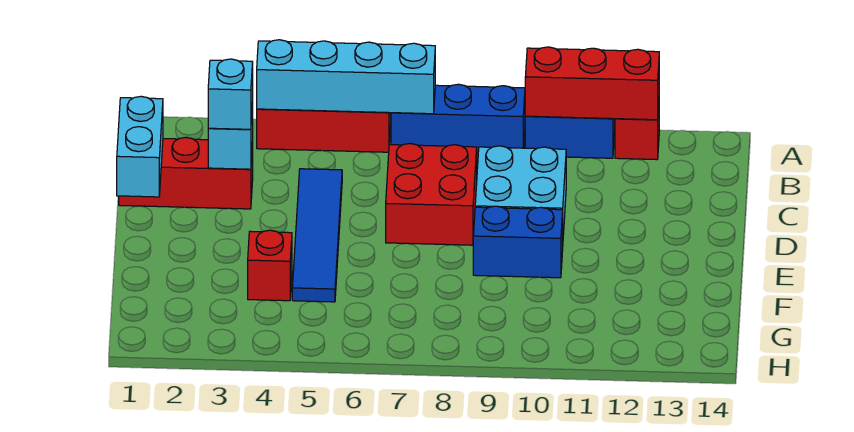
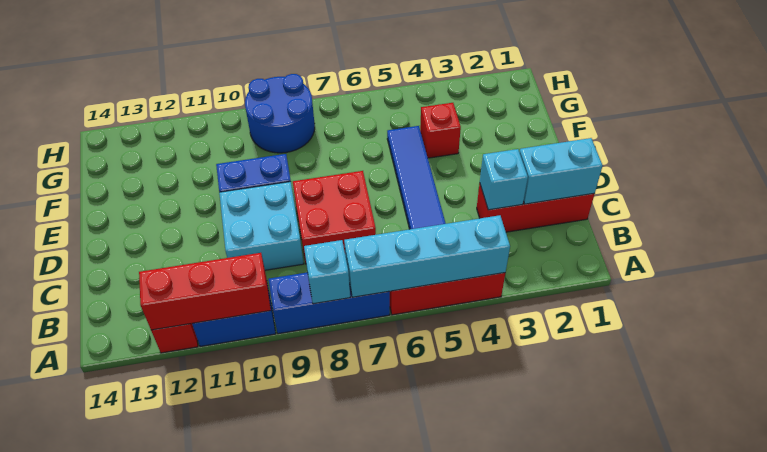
cyan brick C1:D1 level 2 -> cyan brick C1:C2 level 2
cyan brick C3 level 3 -> cyan brick A8 level 2
none -> blue round brick G8:H9 level 1

